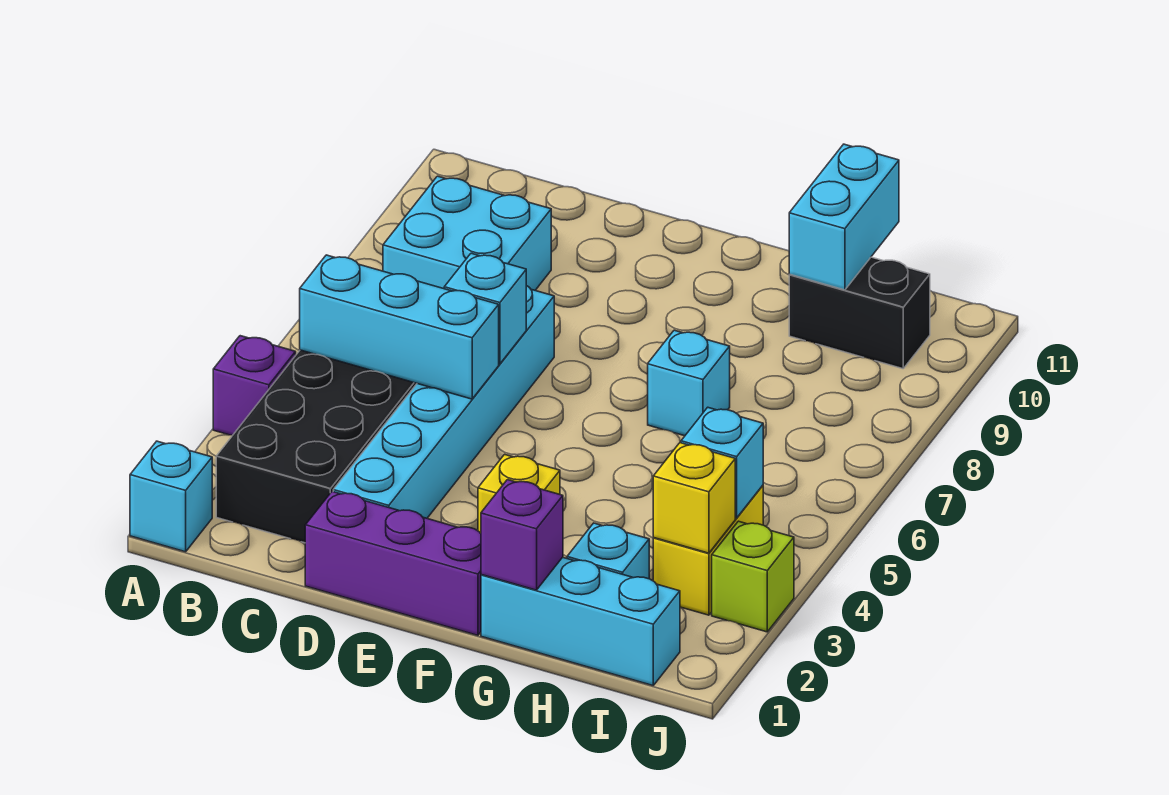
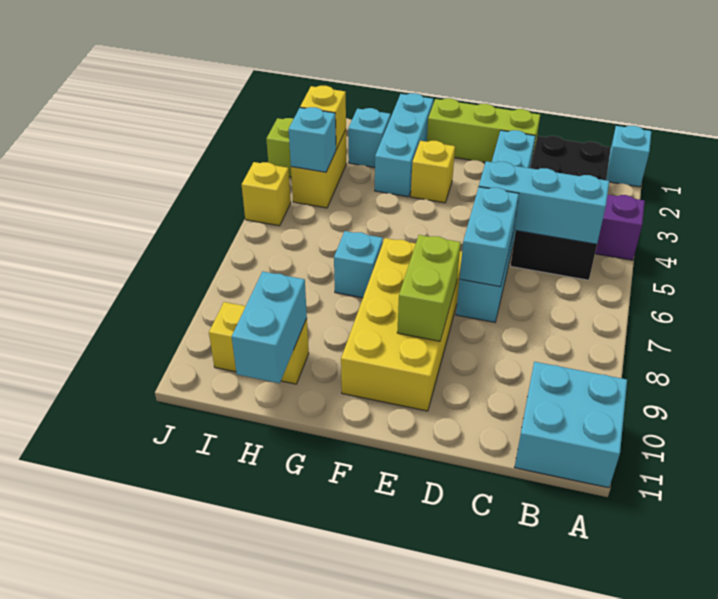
cyan brick B8:C9 level 1 -> cyan brick A10:B11 level 1
purple brick D1:F1 level 1 -> lime brick D1:F1 level 1
cyan brick D6 level 2 -> cyan brick D6:D7 level 2
none -> yellow brick E7:F10 level 1
none -> lime brick E8:E9 level 2
cyan brick G1:I1 level 1 -> cyan brick G1:G3 level 1
purple brick G1 level 2 -> none
black brick H10:I10 level 1 -> yellow brick H10:I10 level 1
none -> yellow brick J5 level 1

